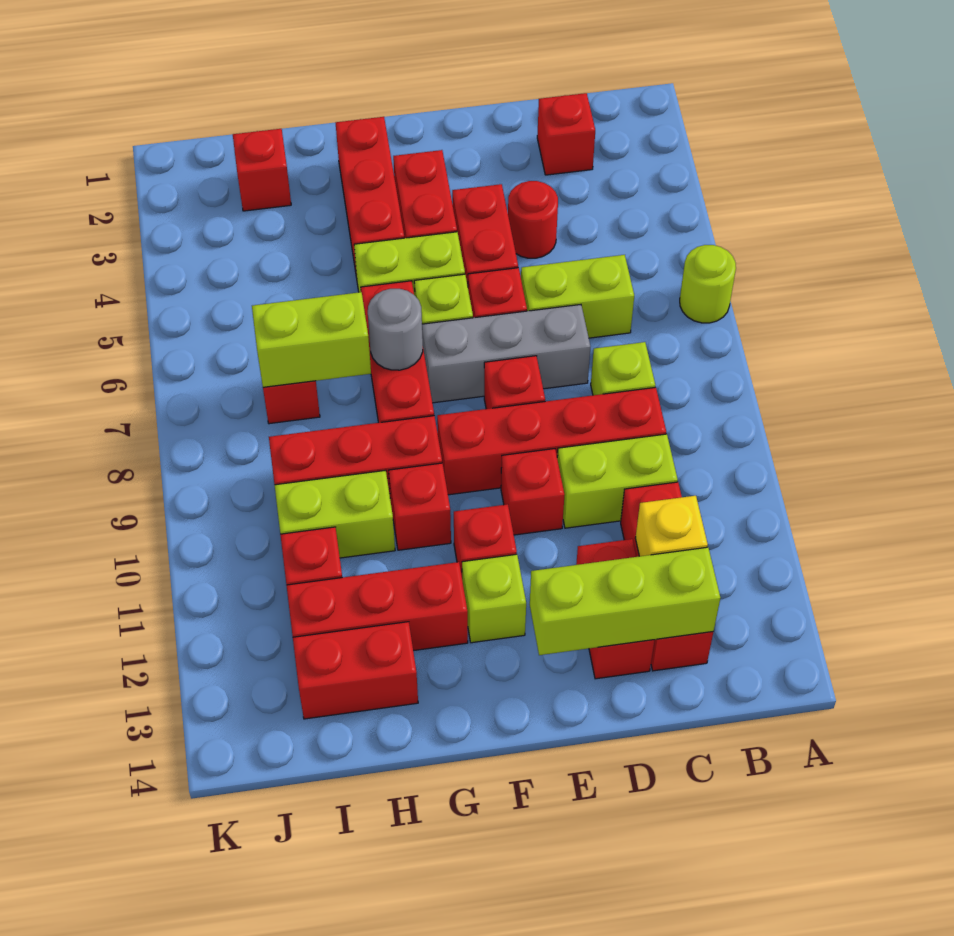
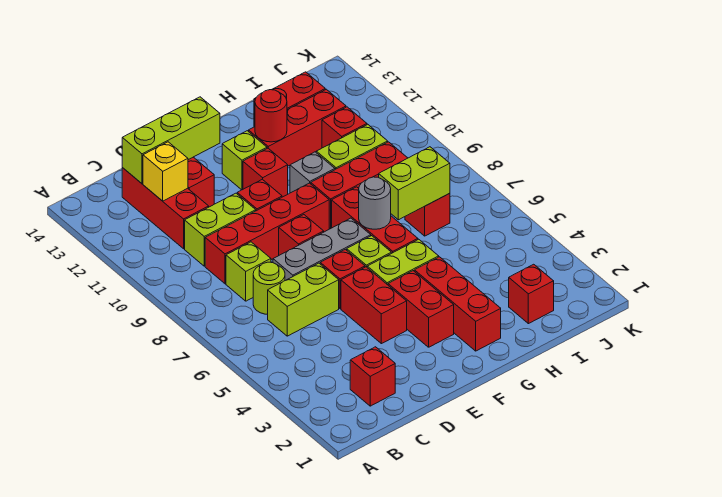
lime round brick A6 level 1 -> lime round brick C7 level 1
red round brick D4 level 1 -> red round brick G12 level 2
red brick G10 level 1 -> grey brick G10 level 1

